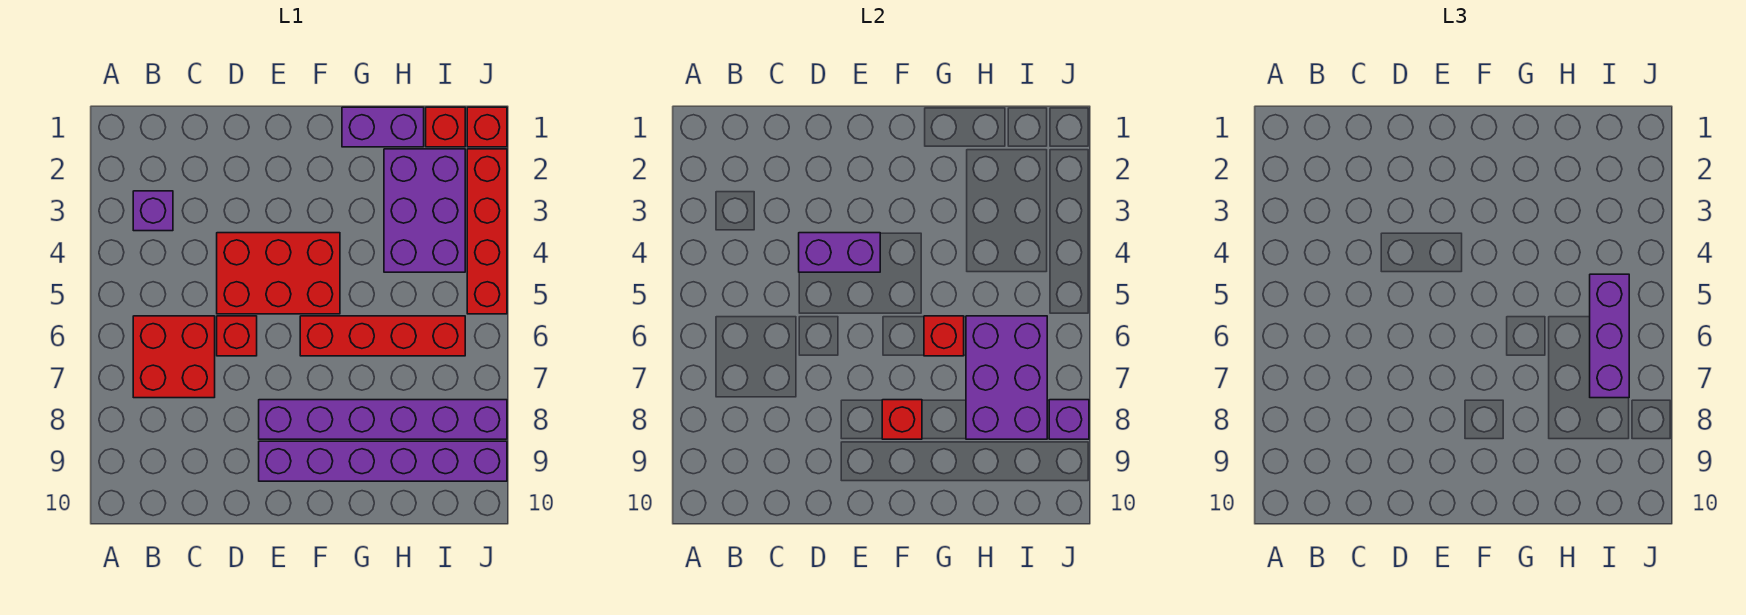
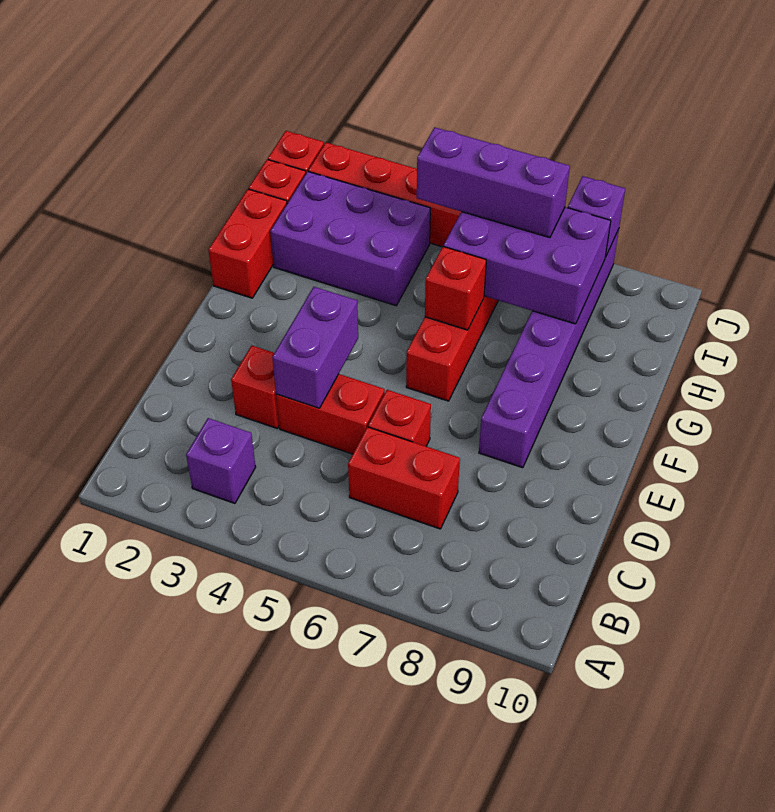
red brick B6:C7 level 1 -> red brick C6:C7 level 1
red brick D4:F5 level 1 -> red brick D4:D5 level 1
purple brick E9:J9 level 1 -> none
red brick F8 level 2 -> red brick D3 level 1
purple brick G1:H1 level 1 -> red brick G1:H1 level 1

